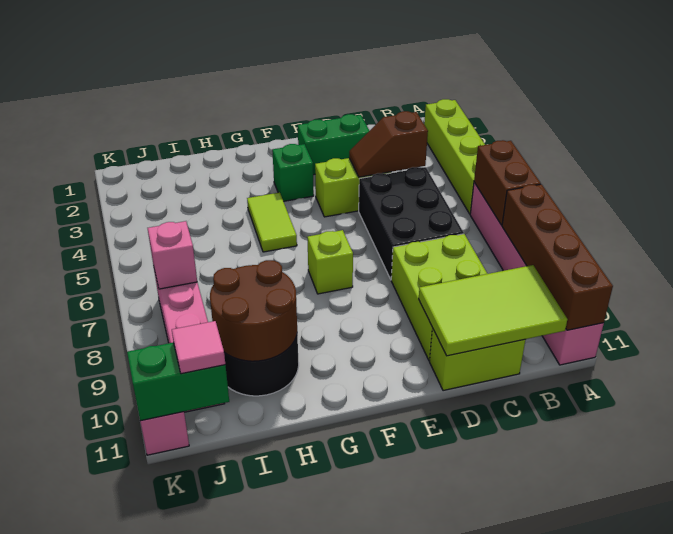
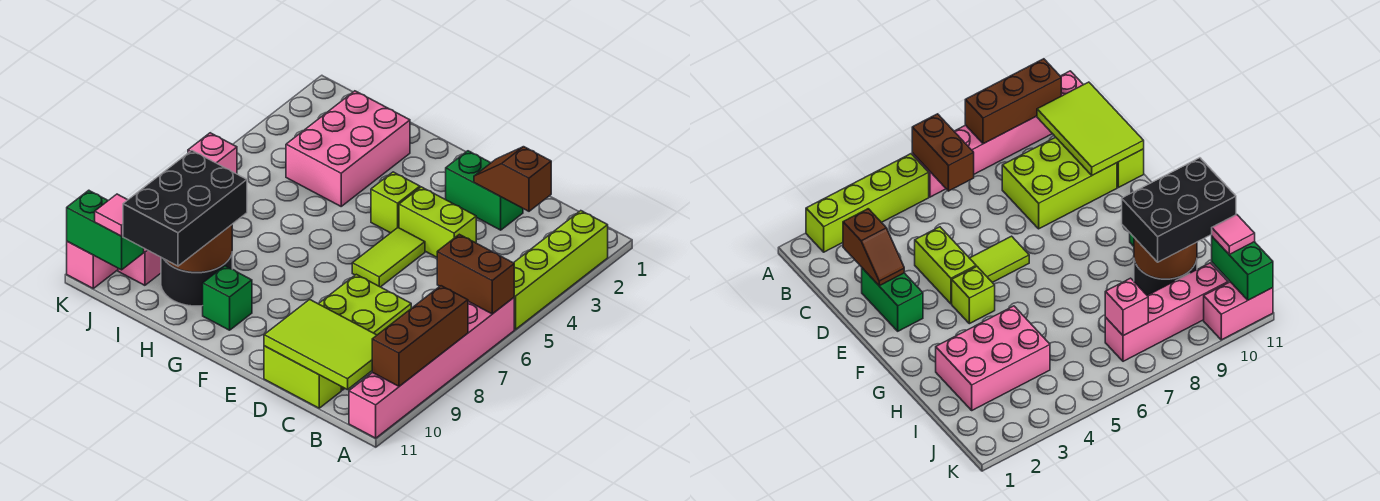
brown brick A6:A7 level 2 -> brown brick A6:B6 level 2
brown brick A8:A11 level 2 -> brown brick A8:A10 level 2
brown slope C4:D4 level 2 top C -> brown slope C2:D2 level 2 top C
black brick C5:D7 level 1 -> black brick H9:I11 level 3
green brick F3 level 1 -> green brick G10 level 1
lime brick F7 level 1 -> lime brick F4 level 1
lime tile G4:G5 level 1 -> lime tile E5:E6 level 1
none -> pink brick H2:I4 level 1

